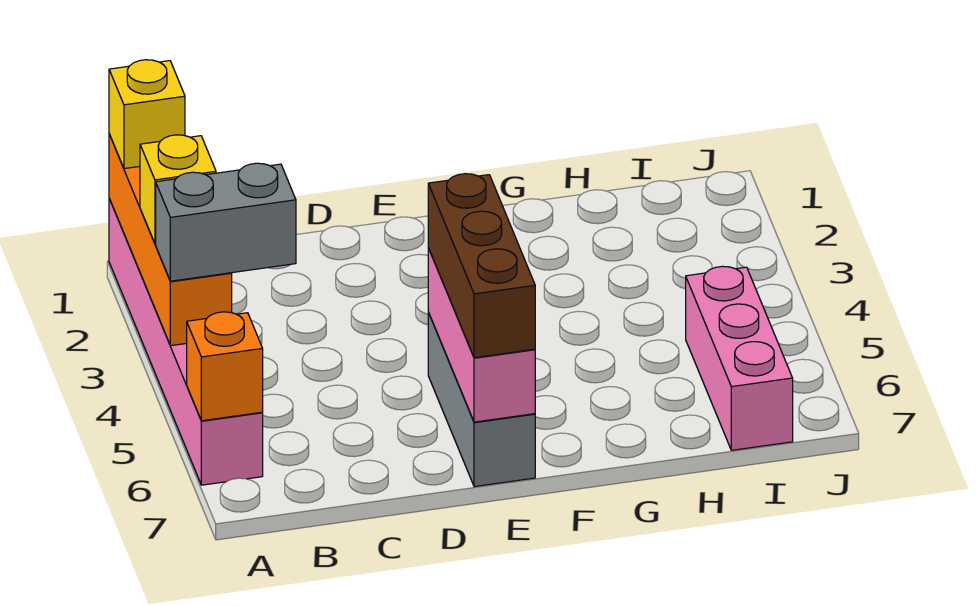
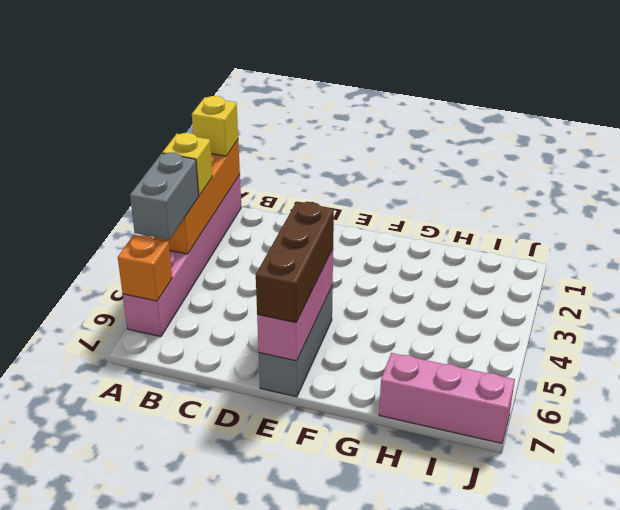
grey brick A4:B4 level 3 -> grey brick A4:A5 level 3
pink brick I5:I7 level 1 -> pink brick H7:J7 level 1

